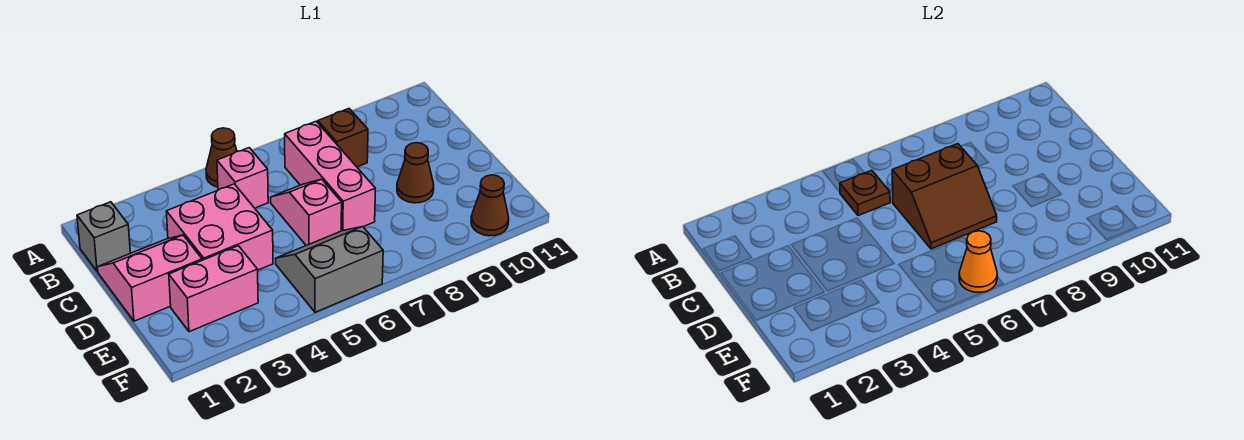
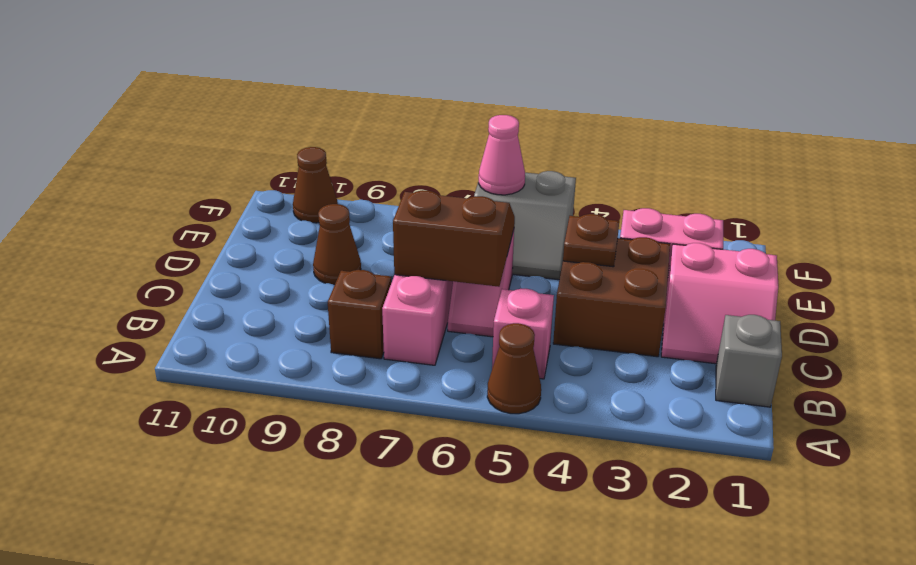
brown plate B5 level 2 -> brown plate D4 level 2
pink brick C3:D4 level 1 -> brown brick C3:D4 level 1
orange cone F6 level 2 -> pink cone F6 level 2

